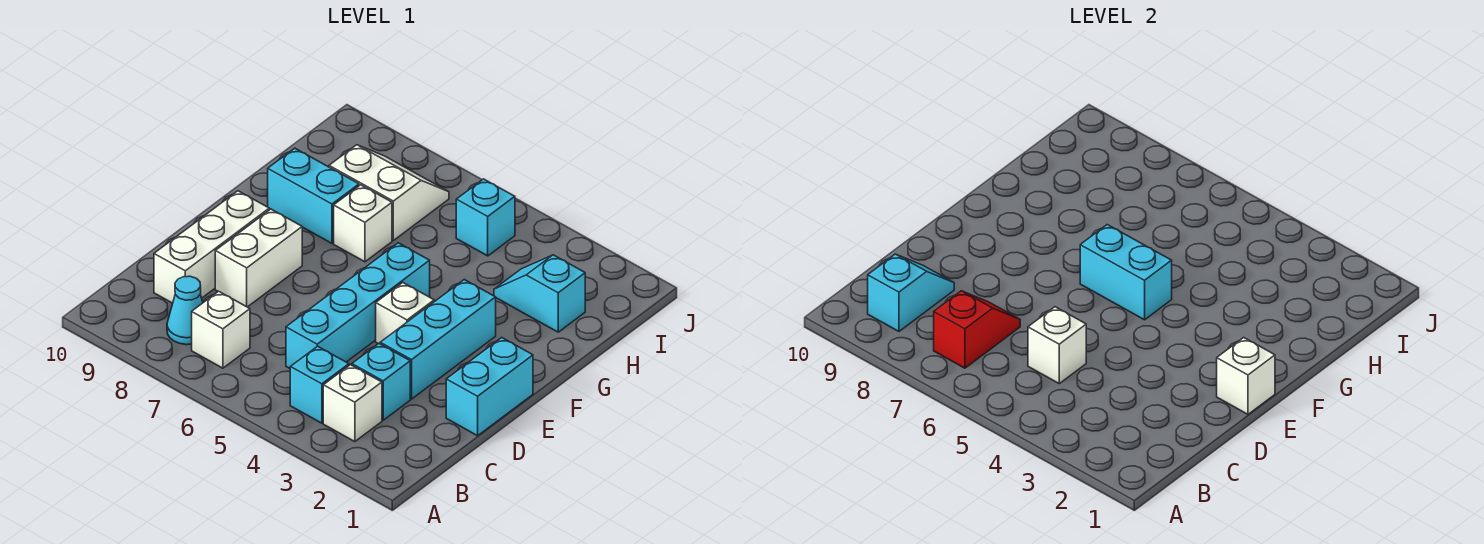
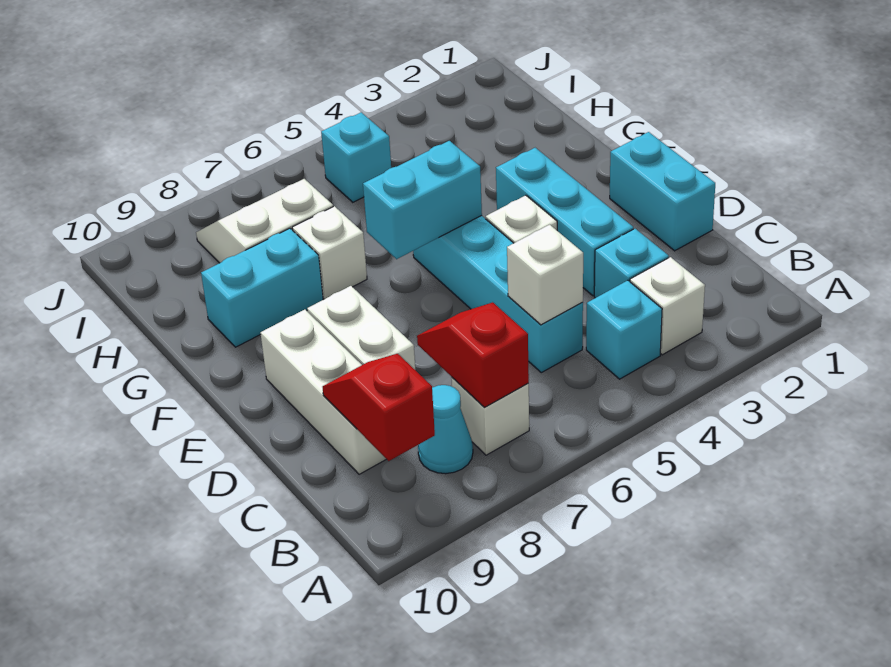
cyan slope B9:C9 level 2 top B -> red slope B9:C9 level 2 top B
white brick E1 level 2 -> none
cyan slope H2:H3 level 1 top 2 -> none

